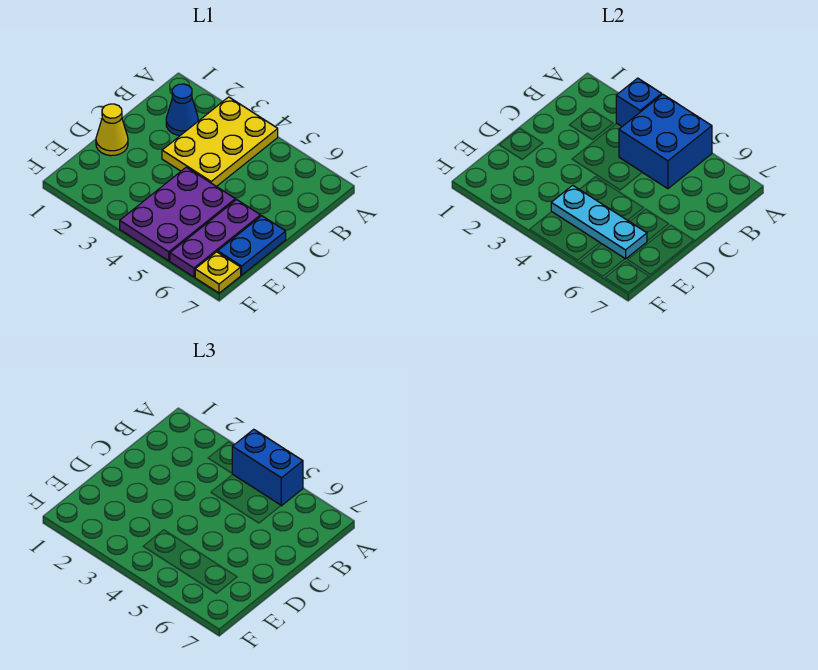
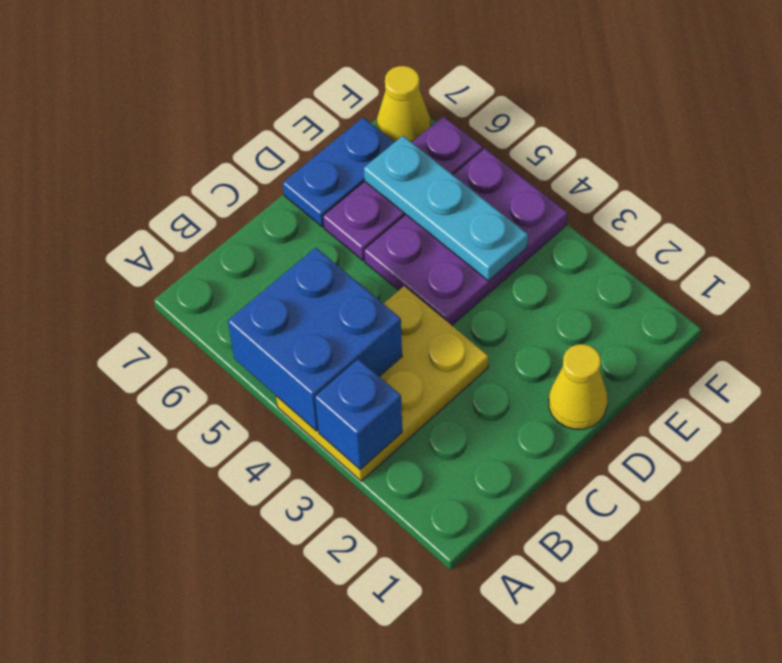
blue brick A4:A5 level 3 -> none
blue cone B2 level 1 -> none
yellow plate F7 level 1 -> yellow cone F7 level 1

